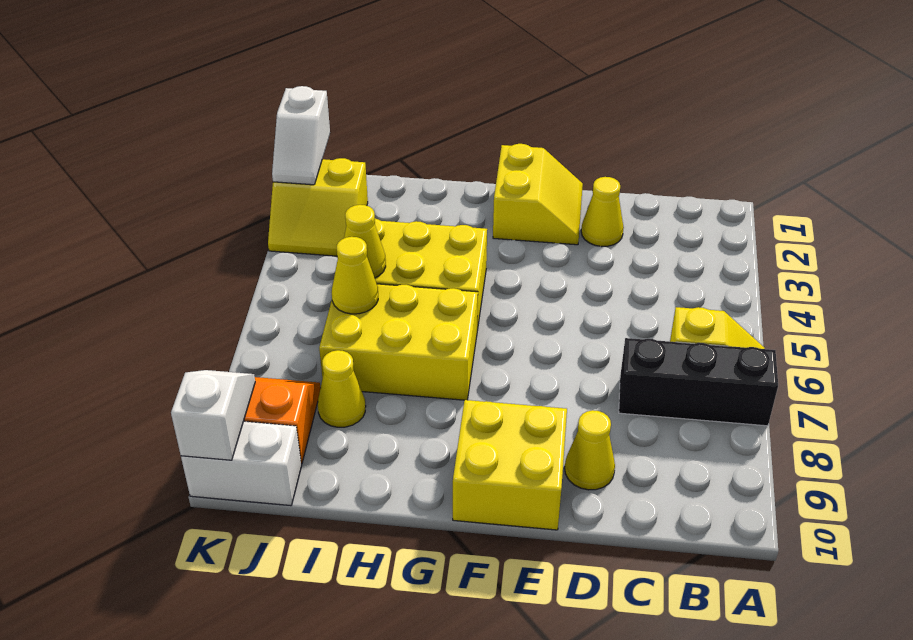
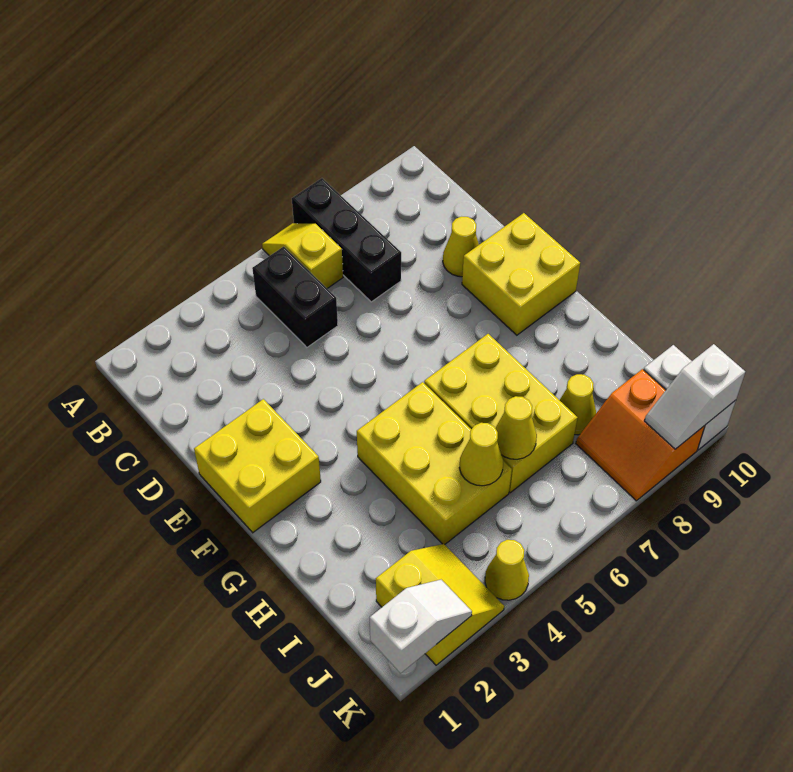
none -> black brick B5:C5 level 1
yellow cone D2 level 1 -> yellow cone K4 level 1
yellow slope E1:F2 level 1 top F -> yellow brick E1:F2 level 1

